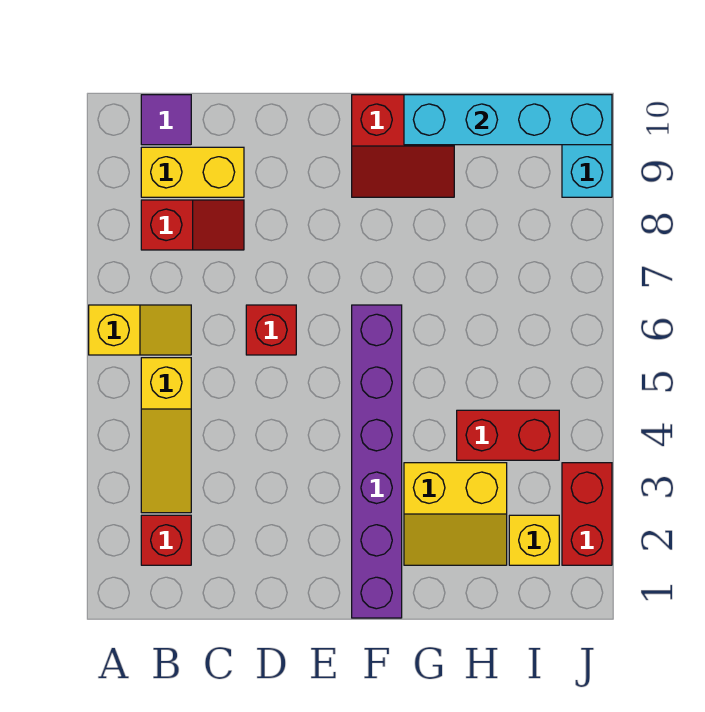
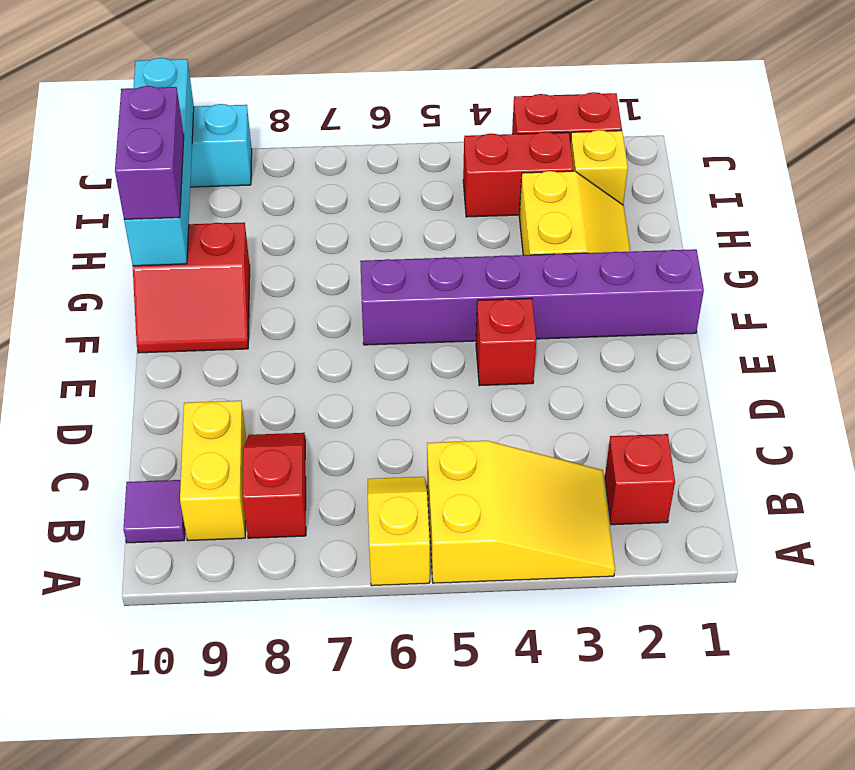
yellow slope B3:B5 level 1 top 5 -> yellow slope A3:B5 level 1 top 5
red brick D6 level 1 -> red brick E4 level 1
red slope F9:G10 level 1 top 10 -> red slope F9:G10 level 1 top G
none -> purple brick G10:H10 level 3
red brick H4:I4 level 1 -> red brick I3:I4 level 1

